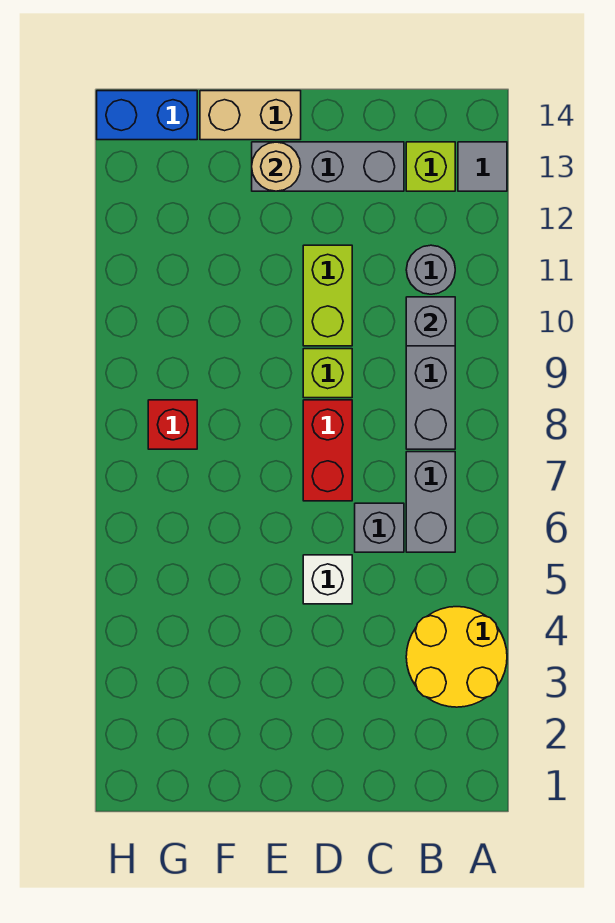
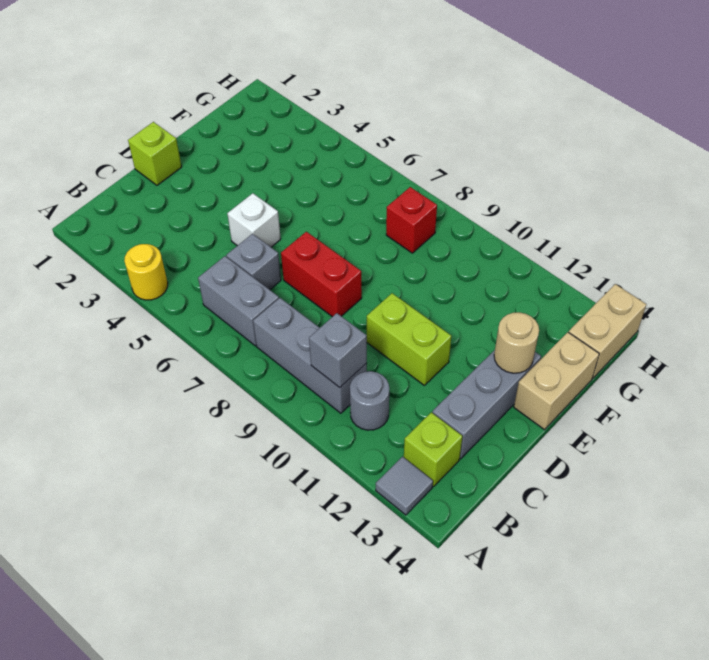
yellow round brick A3:B4 level 1 -> yellow round brick A4 level 1
lime brick D9 level 1 -> lime brick D1 level 1
blue brick G14:H14 level 1 -> tan brick G14:H14 level 1

